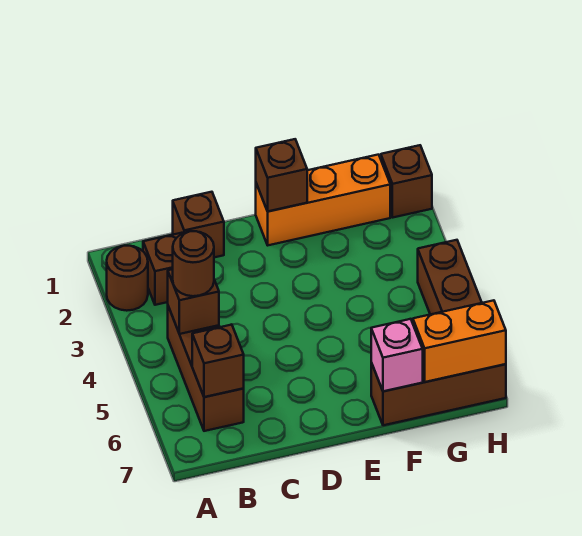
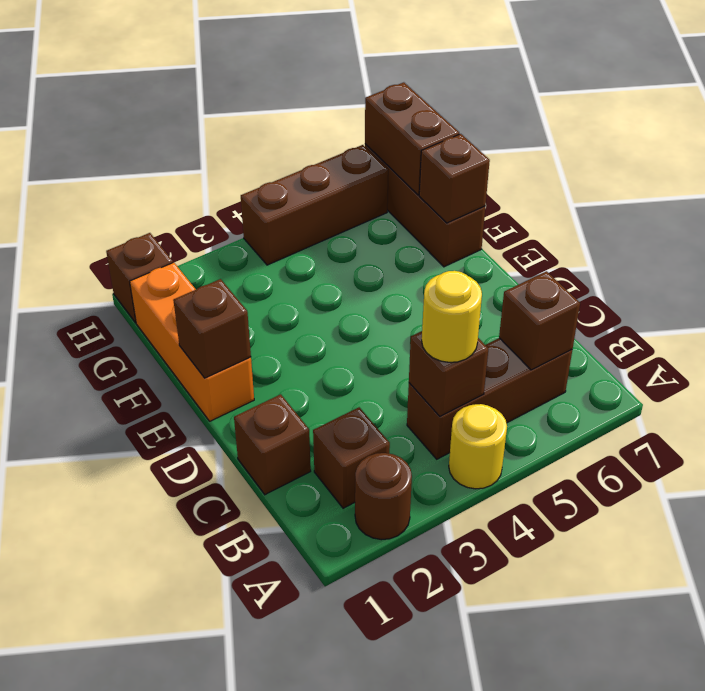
none -> yellow round brick A4 level 1
brown round brick B4 level 3 -> yellow round brick B4 level 3
pink brick F7 level 2 -> brown brick F7 level 2
orange brick G7:H7 level 2 -> brown brick G7:H7 level 2

